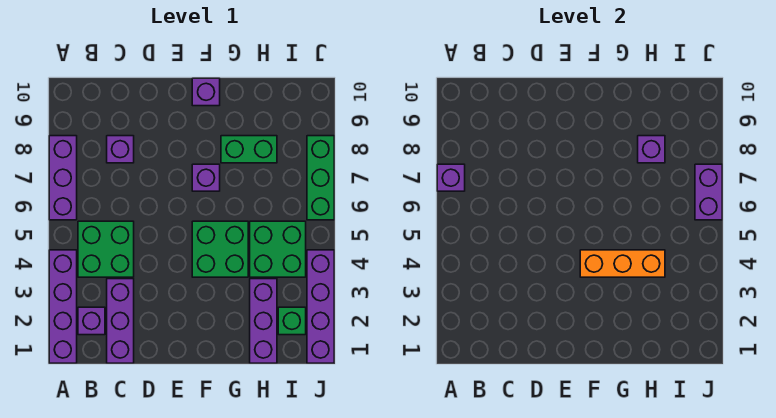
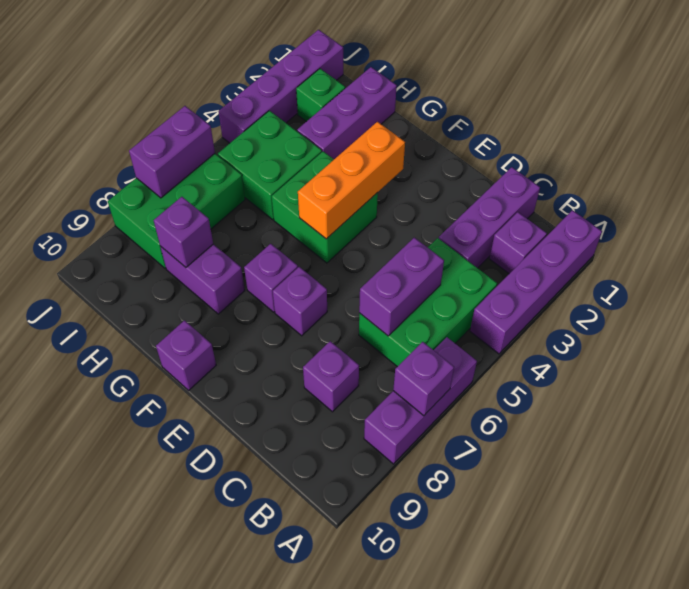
green brick B4:C5 level 1 -> green brick B4:C6 level 1
none -> purple brick C5:C6 level 2
none -> purple brick E7 level 1
orange brick F4:H4 level 2 -> orange brick F3:F5 level 2
green brick G8:H8 level 1 -> purple brick G8:H8 level 1
green brick J6:J8 level 1 -> green brick I6:J8 level 1

